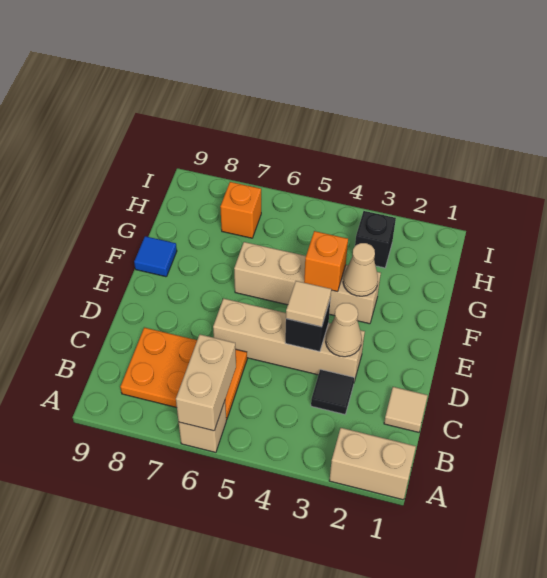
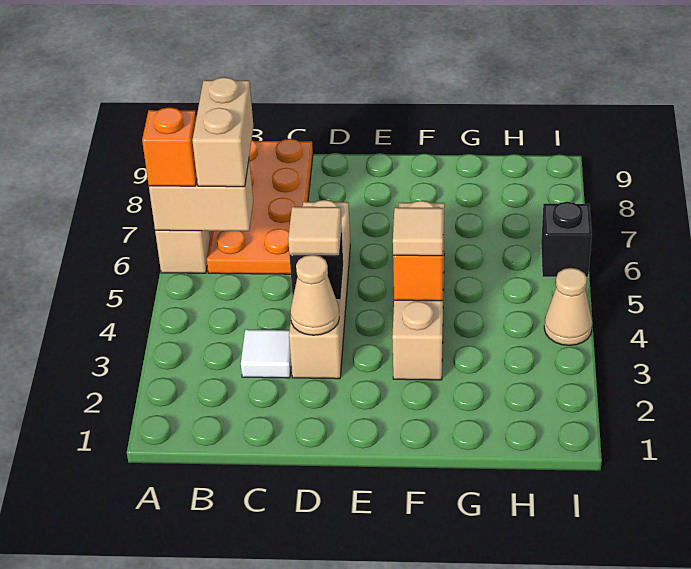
tan brick A1:A2 level 1 -> tan brick B6:B7 level 3
orange plate B6:C8 level 1 -> orange plate B6:C9 level 1
tan tile C1 level 1 -> tan tile F4 level 3
black tile C3 level 1 -> white tile C3 level 1
tan cone F3 level 2 -> tan cone I4 level 1
blue tile F9 level 1 -> none
black brick H3 level 1 -> black brick I6 level 1
orange brick H7 level 1 -> orange brick A6 level 3

